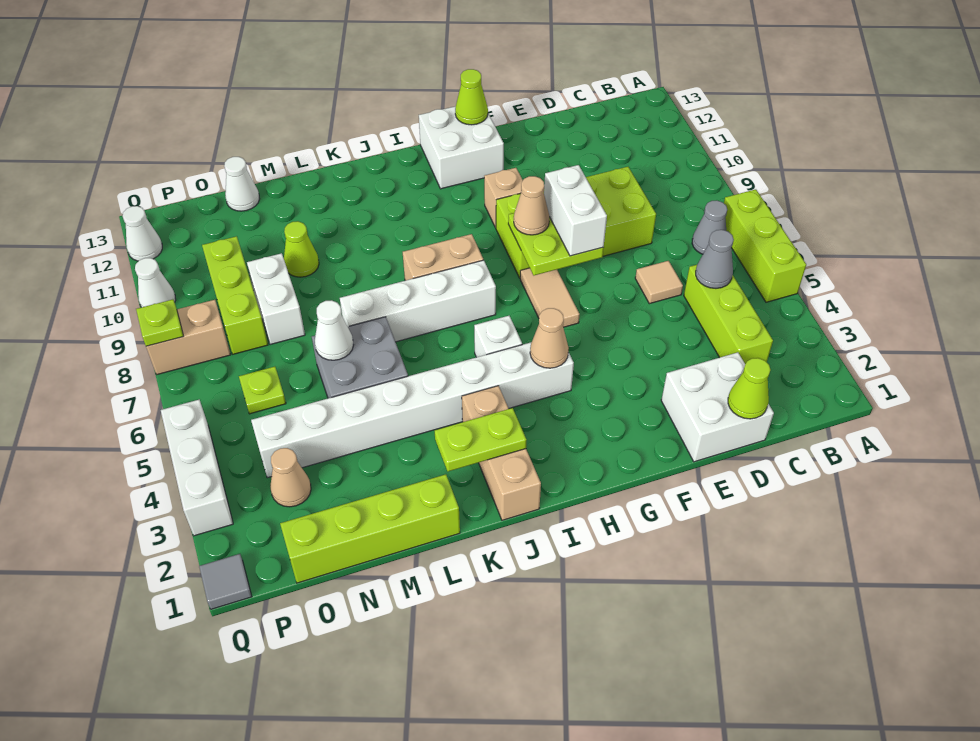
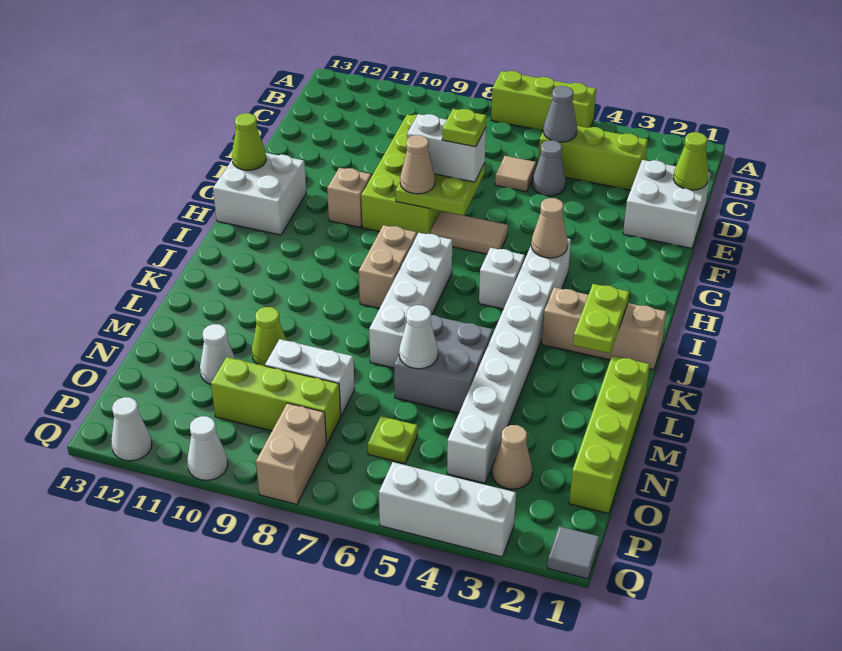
grey cone B7 level 1 -> grey cone D5 level 1
white cone N13 level 1 -> white cone N11 level 1
lime plate Q8 level 2 -> lime plate F7 level 4

